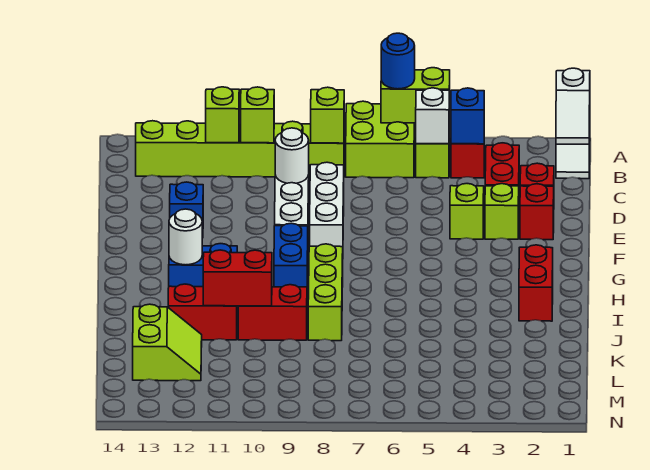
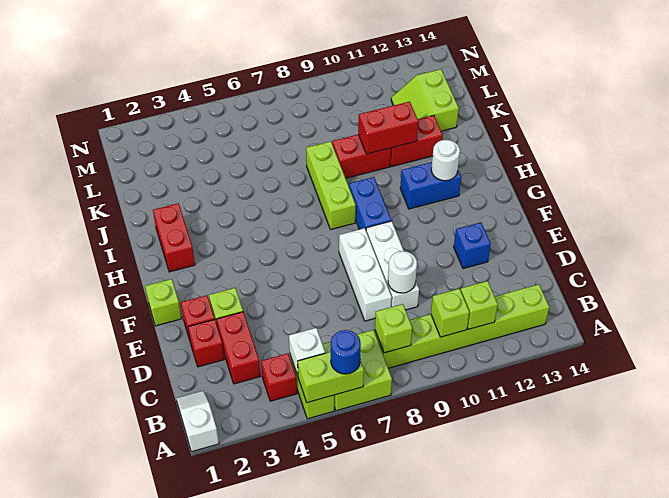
white slope A1:B1 level 2 top A -> none
blue brick B4 level 2 -> none
lime brick E4 level 1 -> lime brick F1 level 1

